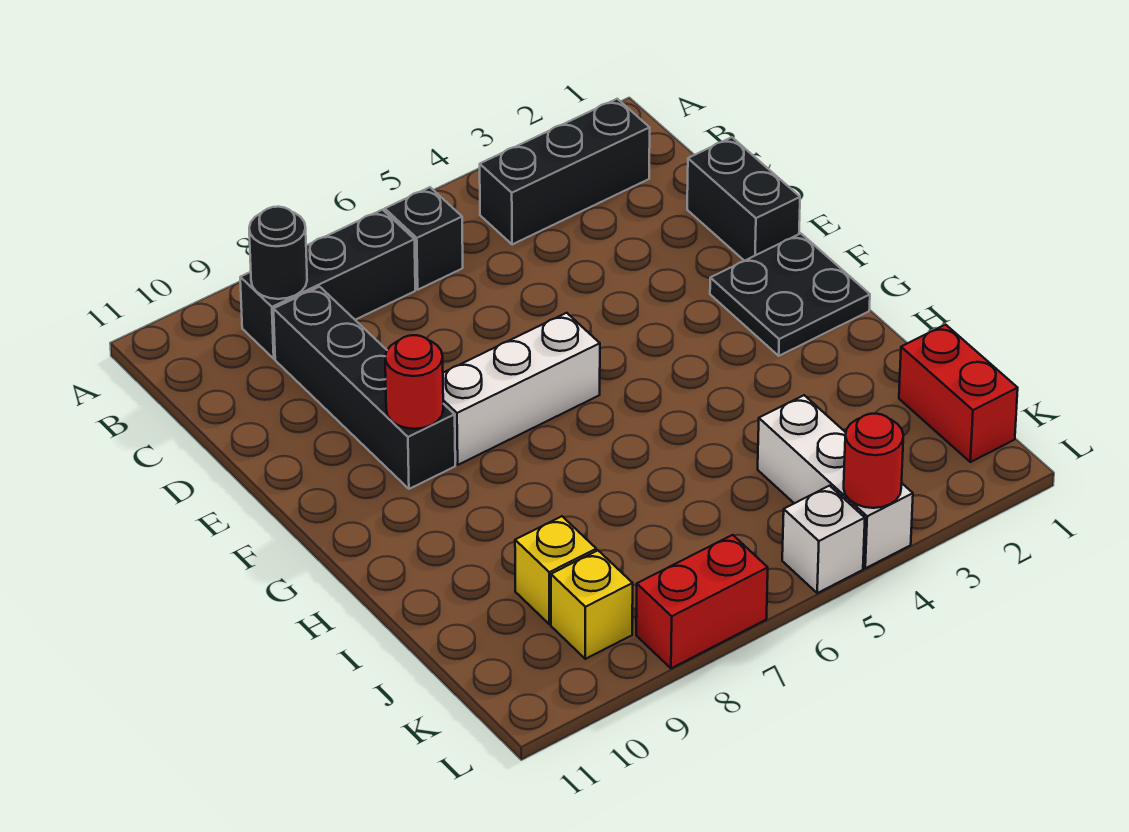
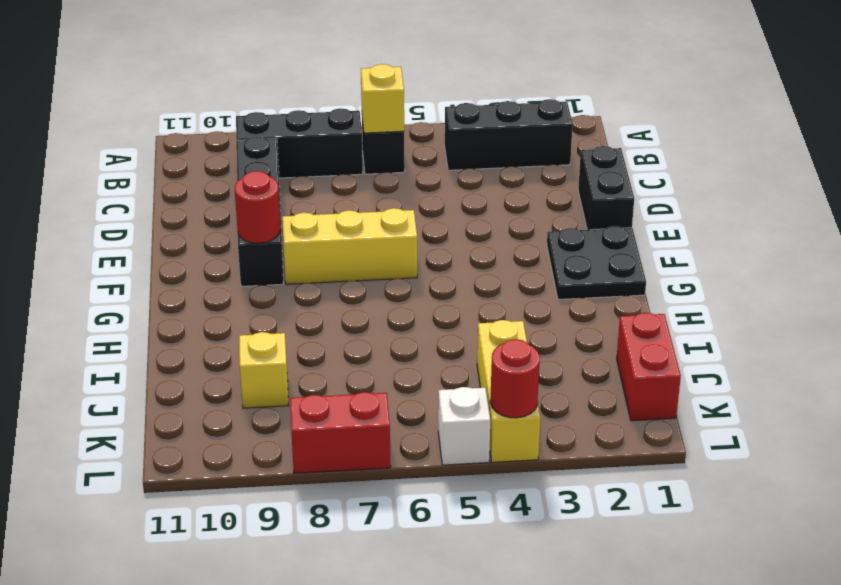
black round brick B9 level 2 -> none
white brick F6:F8 level 1 -> yellow brick F6:F8 level 1
white brick J4:L4 level 1 -> yellow brick J4:L4 level 1
yellow brick K9 level 1 -> yellow brick B6 level 2

